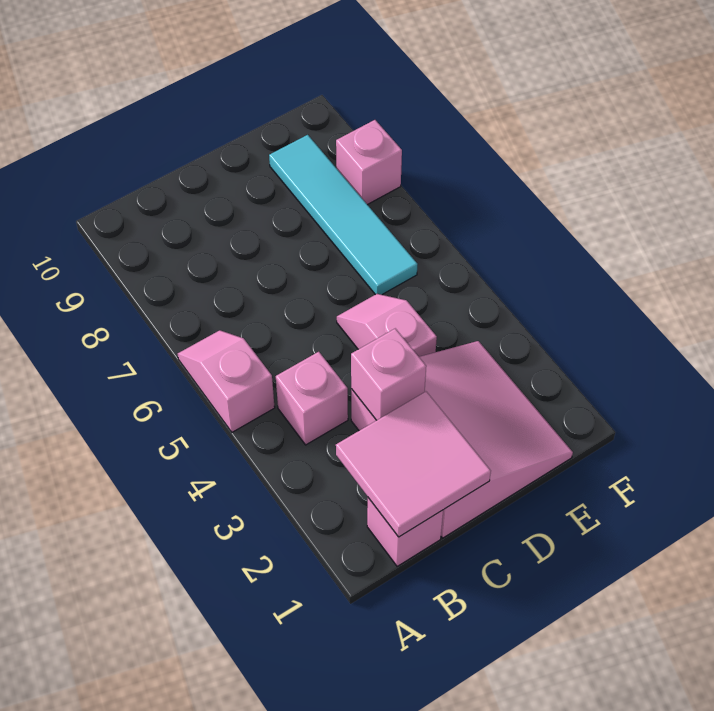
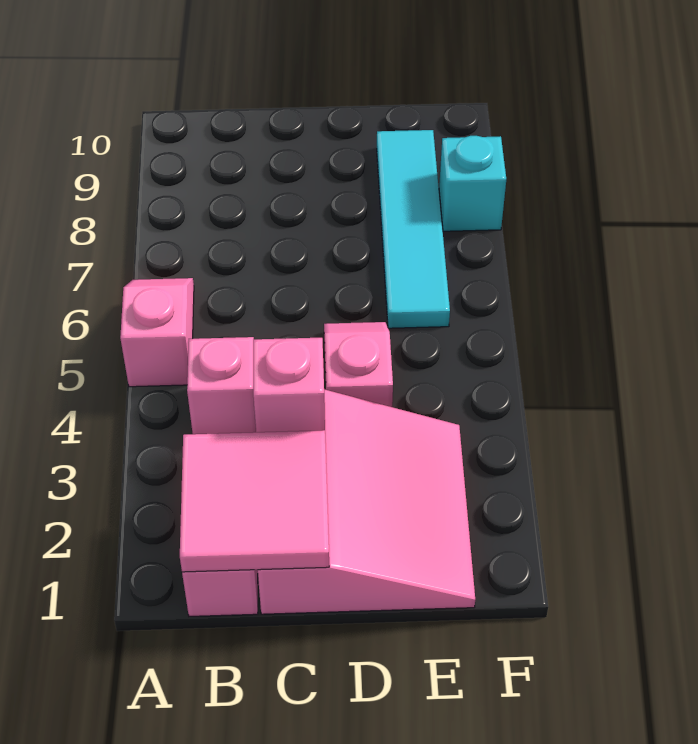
pink brick F8 level 1 -> cyan brick F8 level 1

